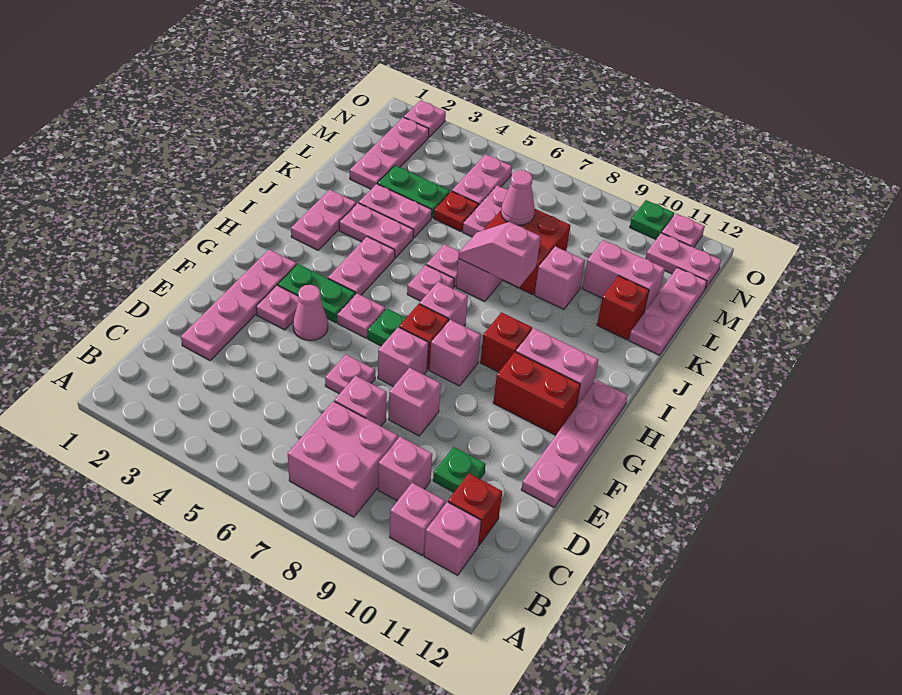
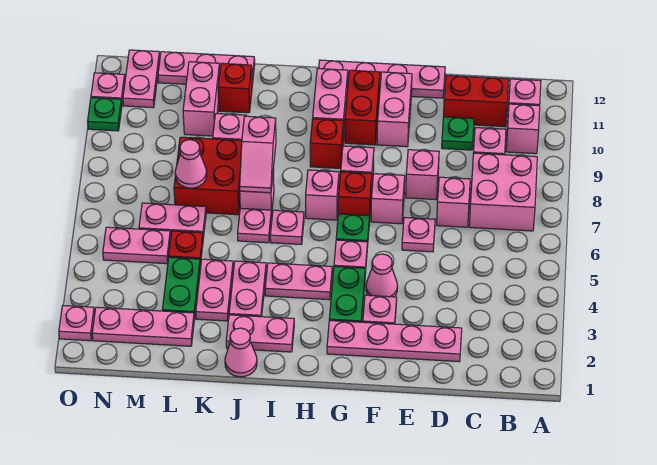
red brick C11 level 1 -> red brick C11:D11 level 1
none -> pink brick F10:F11 level 1
none -> pink cone J1 level 1

